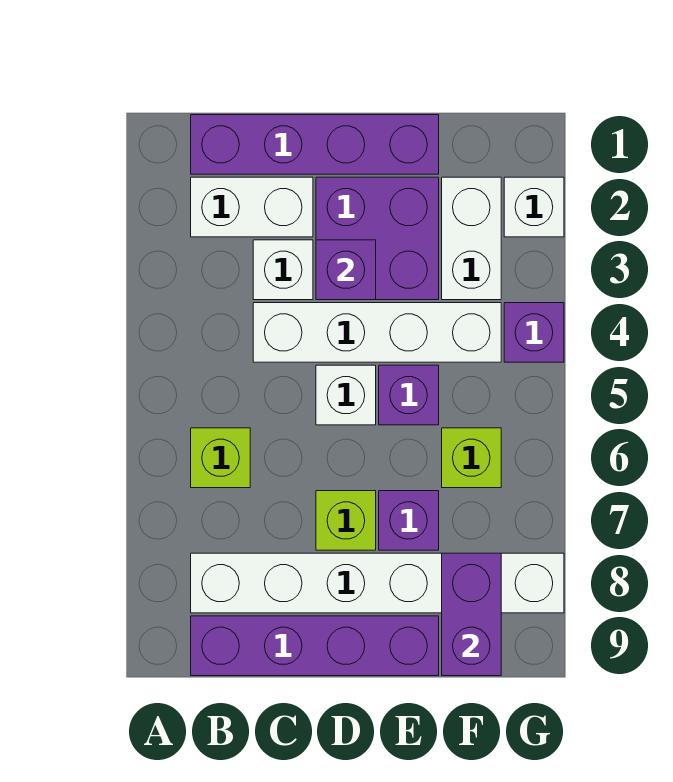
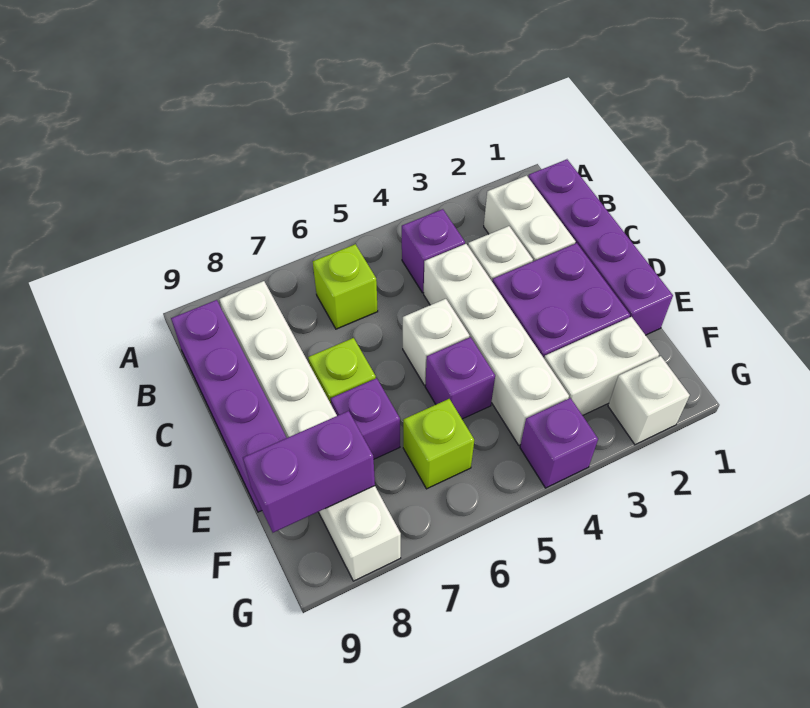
purple brick D3 level 2 -> purple brick B4 level 1

